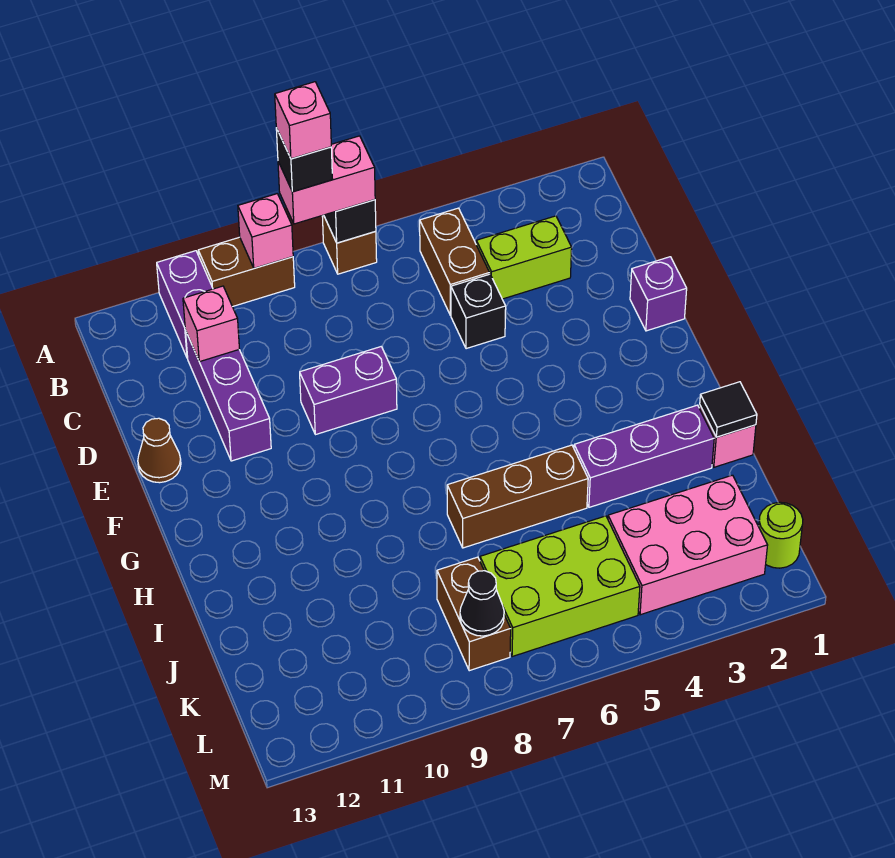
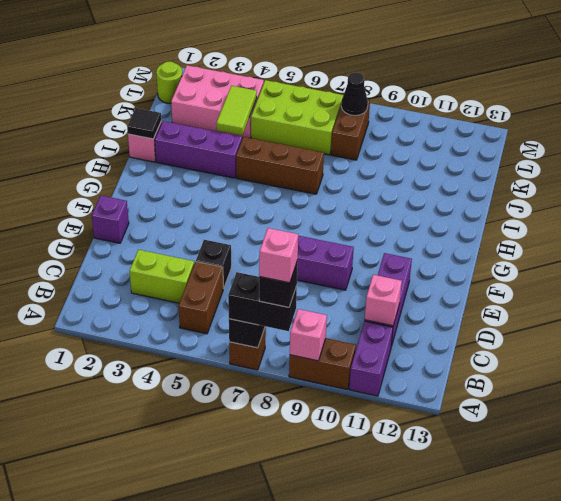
pink brick A7:A8 level 3 -> black brick A7:A8 level 3
brown cone E13 level 1 -> none
none -> lime tile J4:K4 level 2

